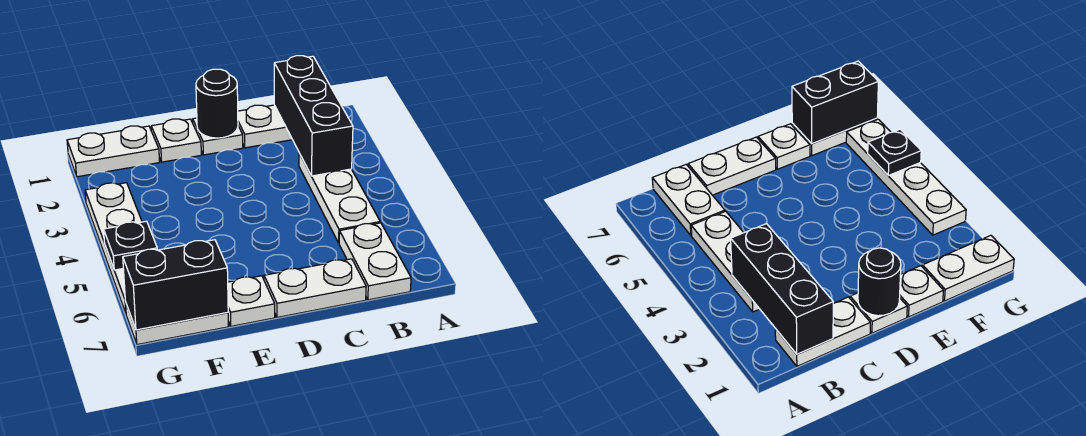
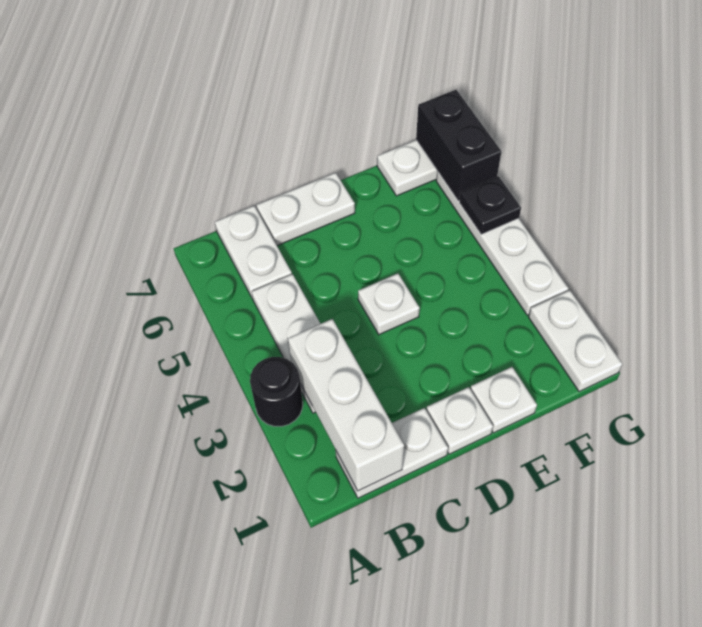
black brick B1:B3 level 2 -> white brick B1:B3 level 2
black round brick D1 level 2 -> black round brick A3 level 1
white plate E7 level 1 -> white plate D4 level 1
white plate F1:G1 level 1 -> white plate G1:G2 level 1
black brick F7:G7 level 2 -> black brick G6:G7 level 2

